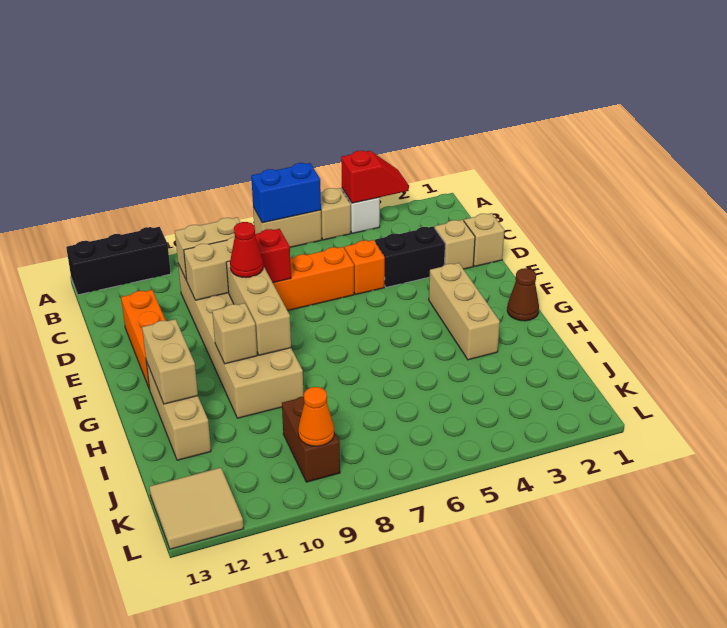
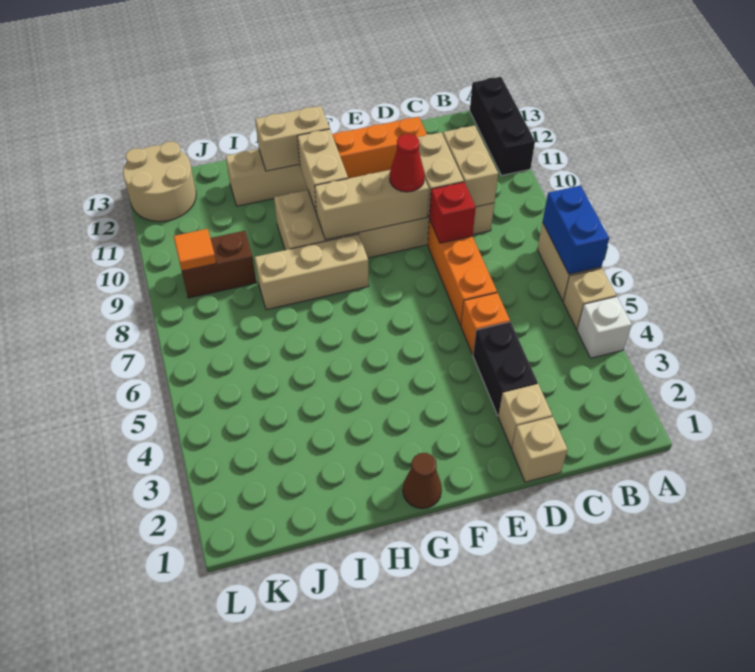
red slope A3:A4 level 2 top 4 -> none
tan brick F3:H3 level 1 -> tan brick G8:I8 level 1
tan brick G10 level 2 -> tan brick G10:G11 level 2
orange cone K9 level 2 -> orange tile K9 level 2
tan tile K12:L13 level 1 -> tan round brick K12:L13 level 1

